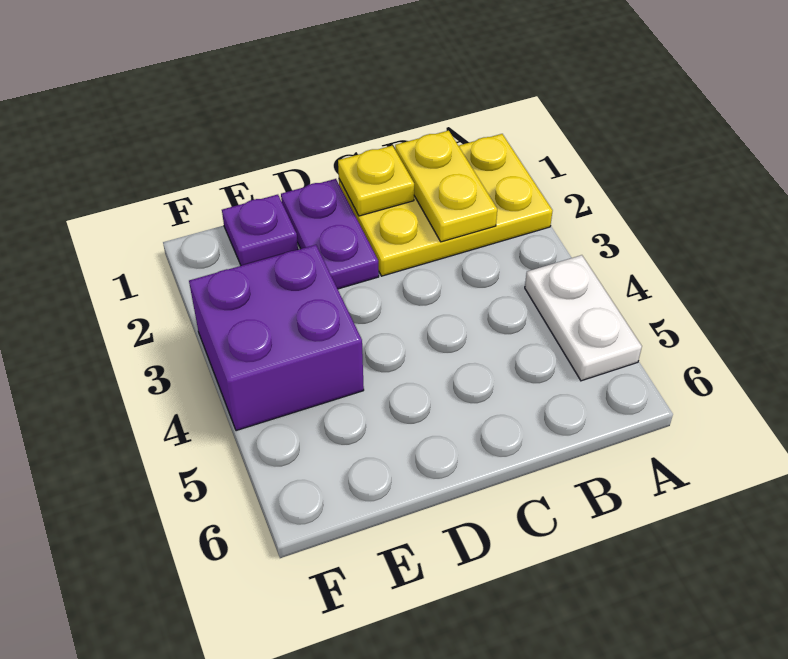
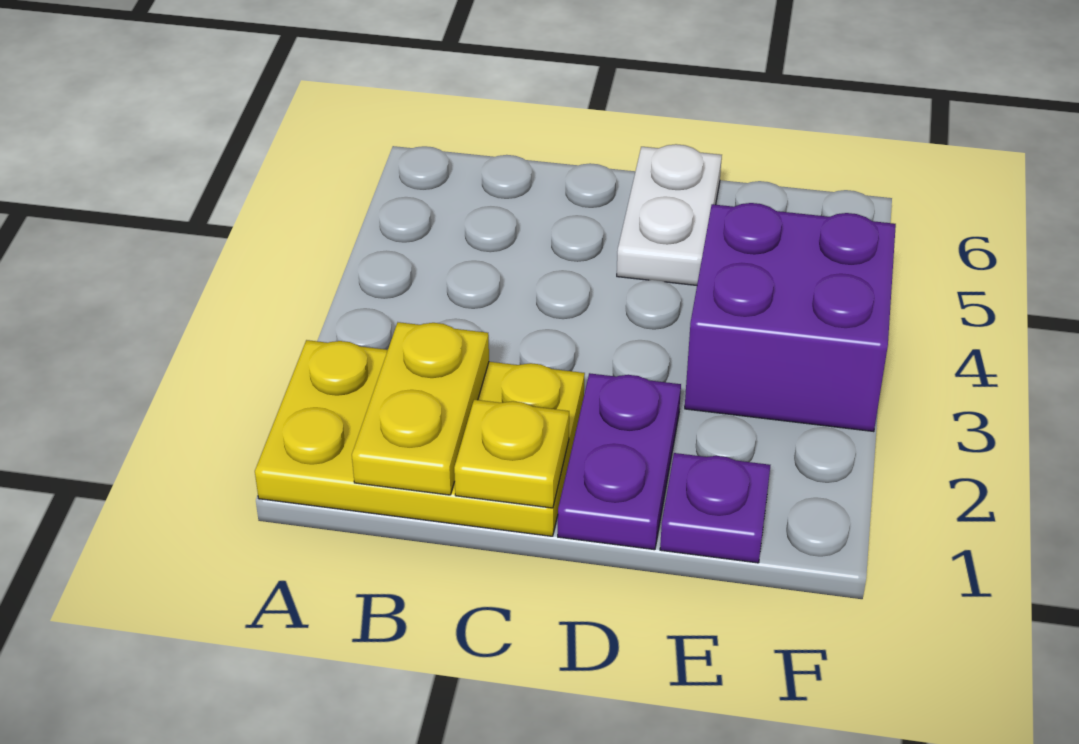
white plate A4:A5 level 1 -> white plate D5:D6 level 1

